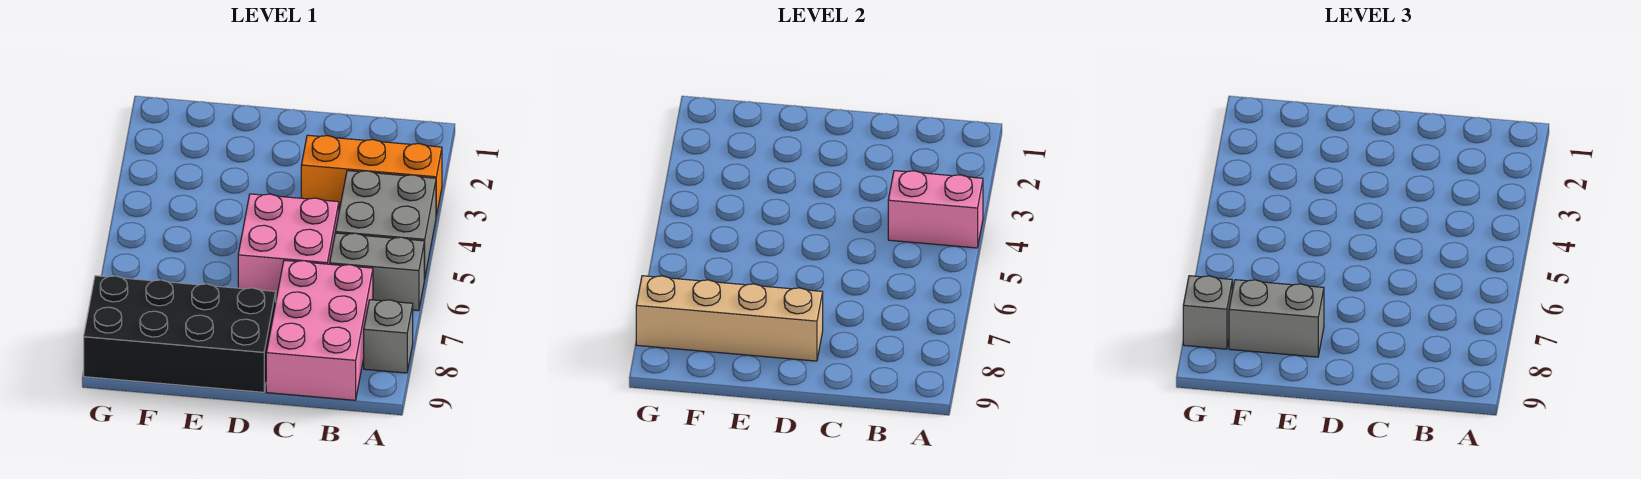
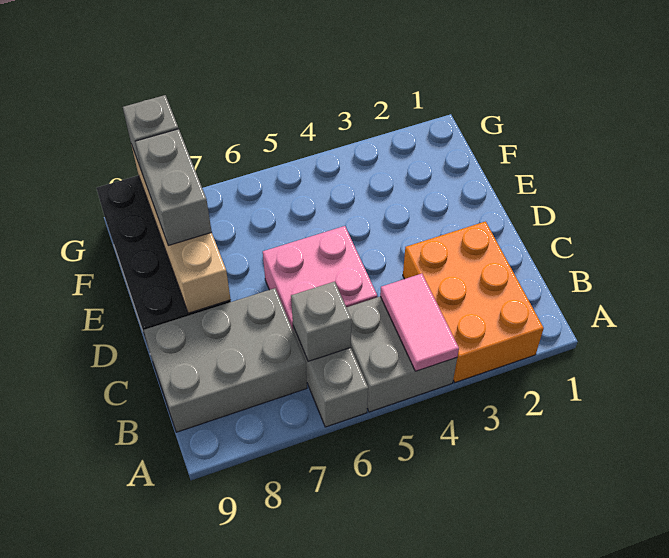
orange brick A3:C3 level 1 -> orange brick A2:C3 level 1
pink brick A4:B4 level 2 -> pink tile A4:B4 level 2
grey brick A8 level 1 -> grey brick B6 level 2
pink brick B7:C9 level 1 -> grey brick B7:C9 level 1

